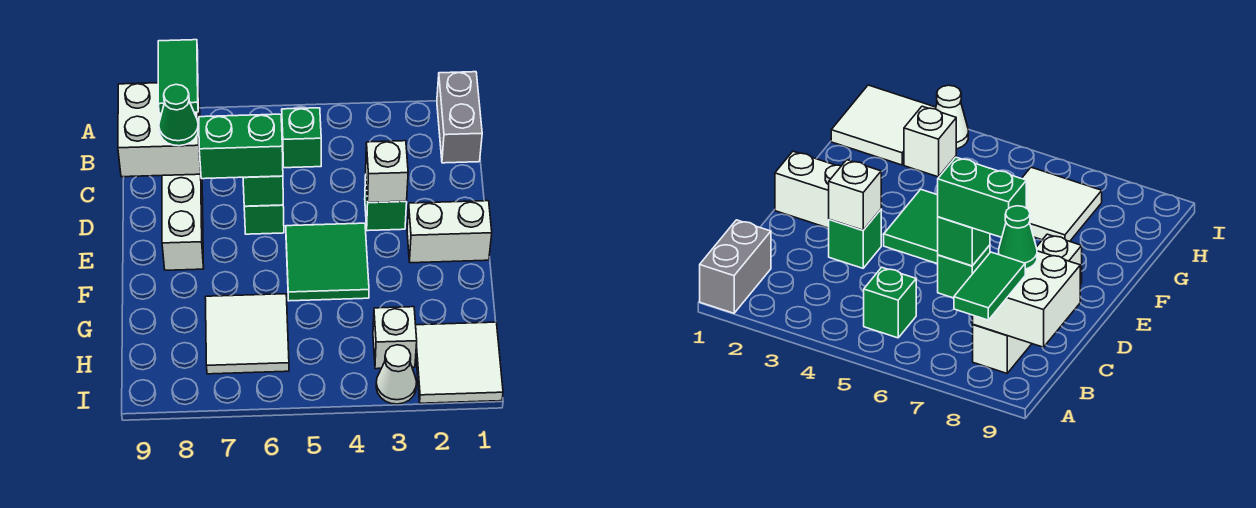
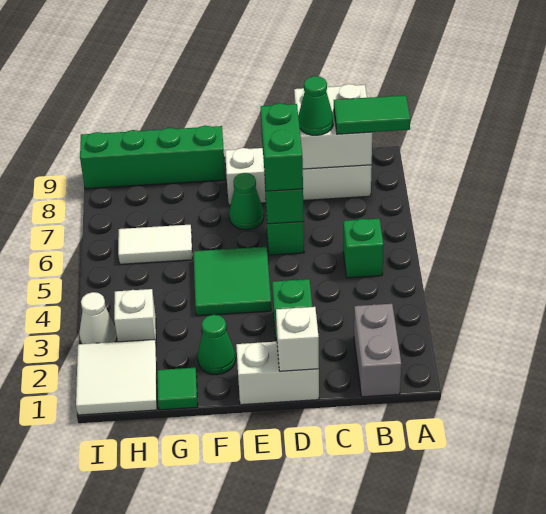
grey brick A1:B1 level 1 -> grey brick B1:B2 level 1
white brick D3 level 2 -> white brick D1 level 2
white brick E1:E2 level 1 -> white brick D1:E1 level 1
none -> green cone E7 level 1
none -> green cone F2 level 1
none -> green brick F9:I9 level 1
none -> green tile G1 level 1
white tile G6:H7 level 1 -> white tile G6:H6 level 1

